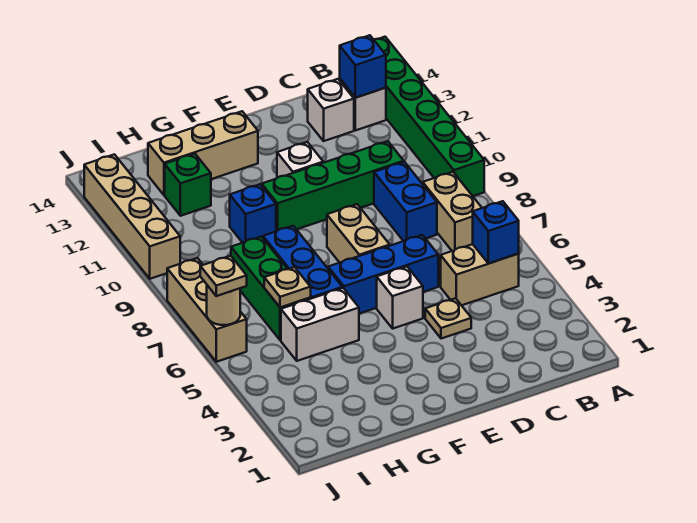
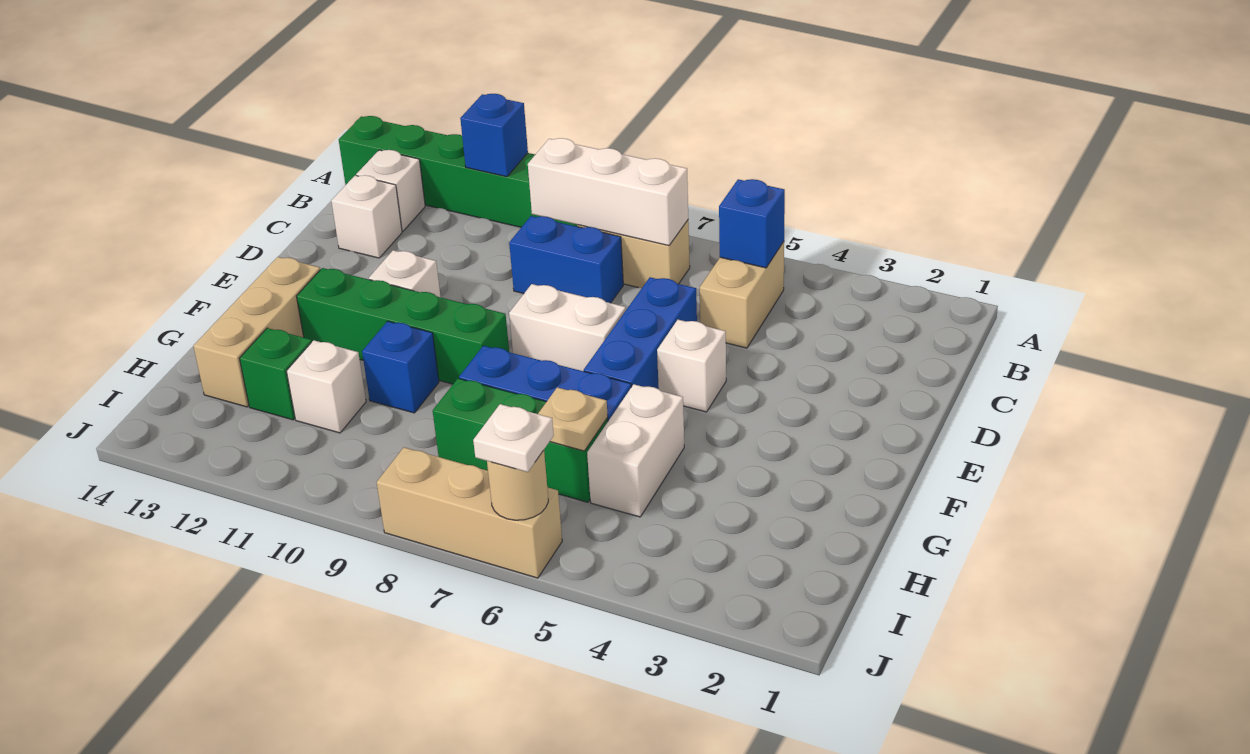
none -> white brick B7:B9 level 2
blue brick B13 level 2 -> blue brick A11 level 2
green brick C10:F10 level 1 -> green brick F9:F12 level 1
tan plate D4 level 1 -> none
tan brick E7:E8 level 1 -> white brick E7:E8 level 1
none -> white brick H11 level 1
tan plate J6 level 3 -> white plate J6 level 3
tan brick J10:J13 level 1 -> none

